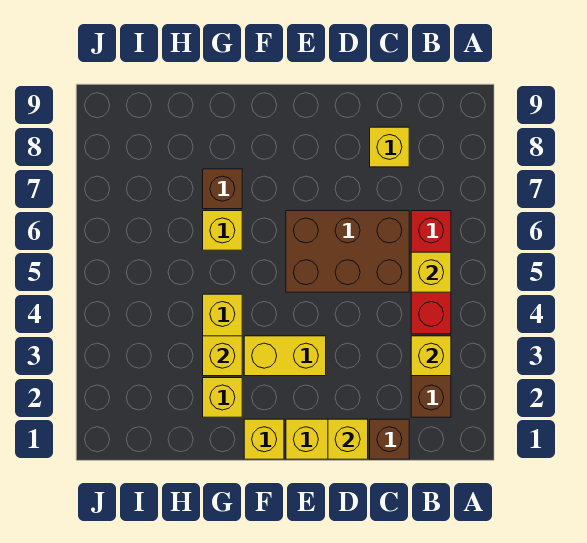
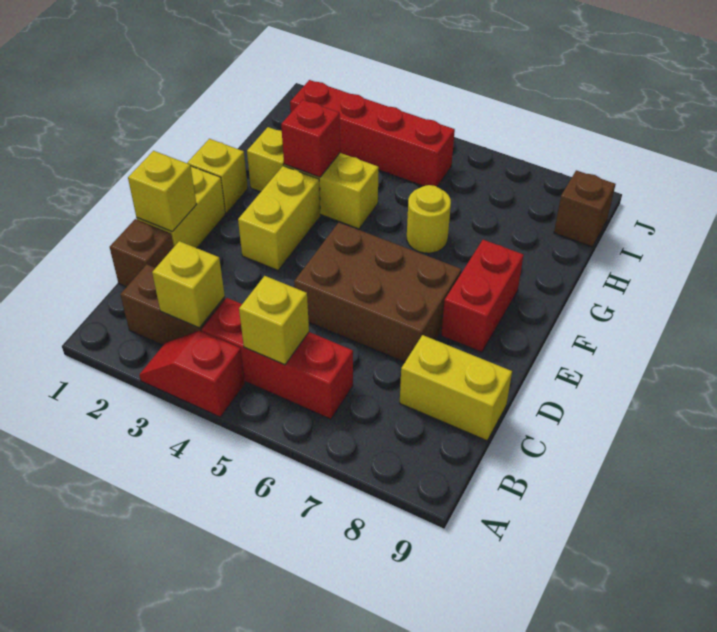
none -> red slope A3:A4 level 1 top 4
brown brick C5:E6 level 1 -> brown brick D5:E7 level 1
yellow brick C8 level 1 -> yellow brick C8:C9 level 1
none -> red brick E8:F8 level 1
yellow brick G3 level 2 -> red brick G3 level 2
yellow brick G6 level 1 -> yellow round brick G6 level 1
brown brick G7 level 1 -> brown brick I9 level 1
none -> red brick I2:I5 level 1

